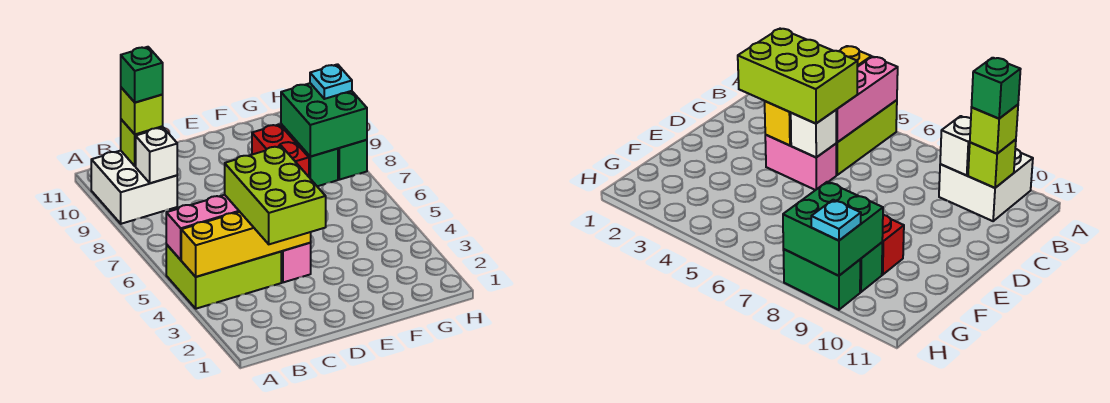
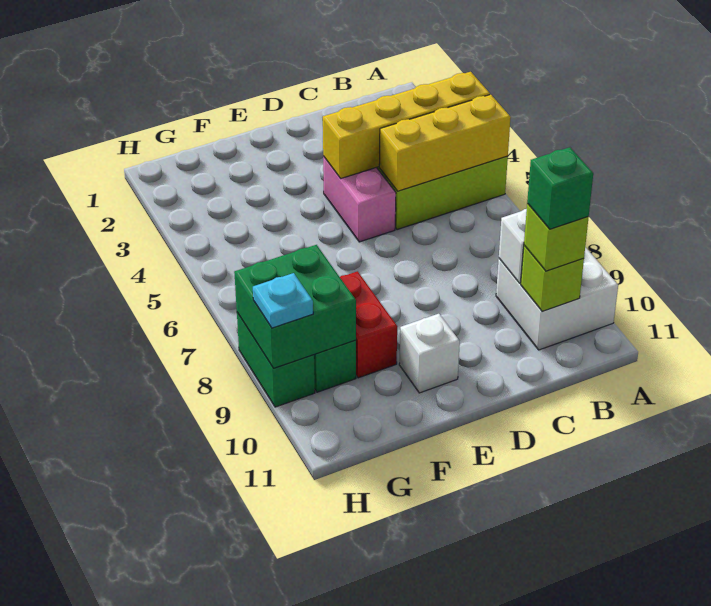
pink brick A5:C5 level 2 -> yellow brick A5:C5 level 2
lime brick C3:D5 level 3 -> none
white brick D5 level 2 -> white brick E10 level 1

